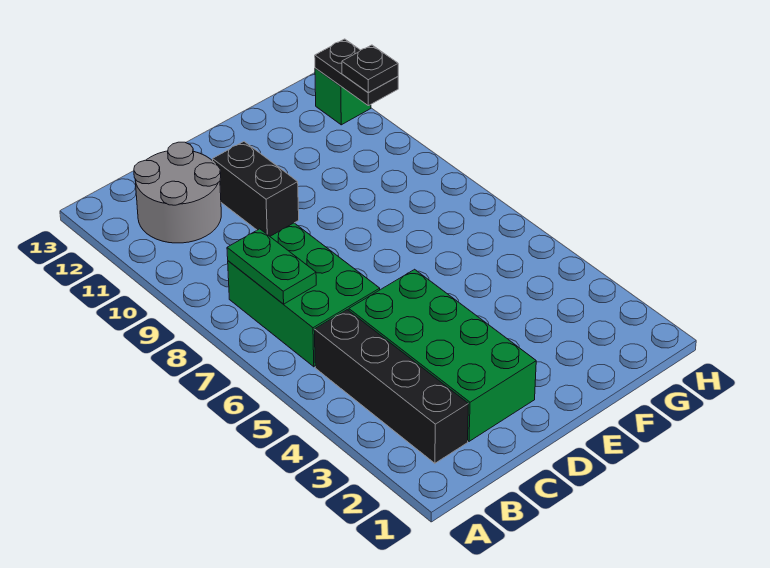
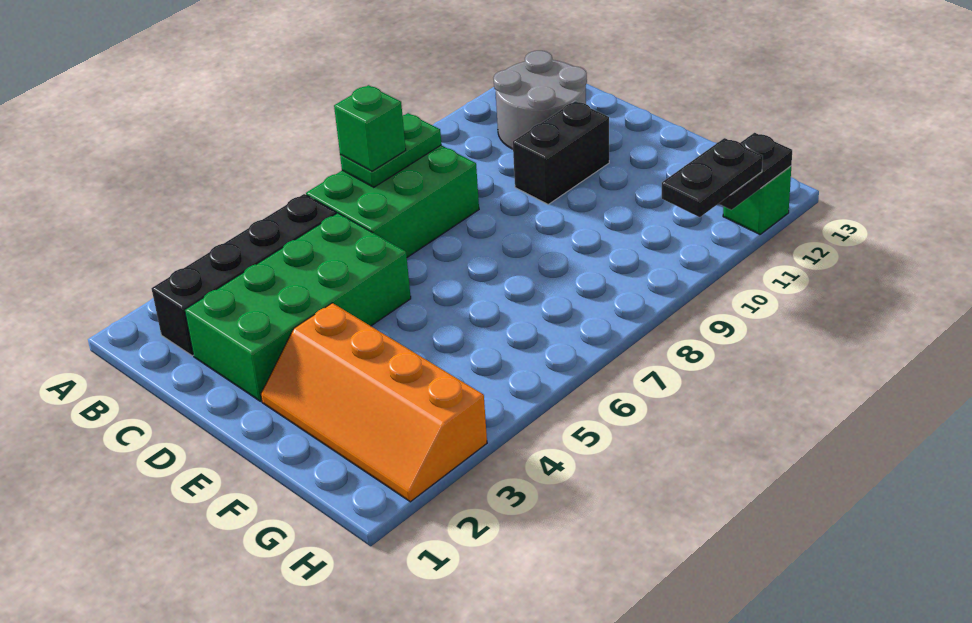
none -> green brick B7 level 3
none -> orange slope E2:H3 level 1 top 3
black plate H11 level 3 -> black plate H10:H11 level 3

